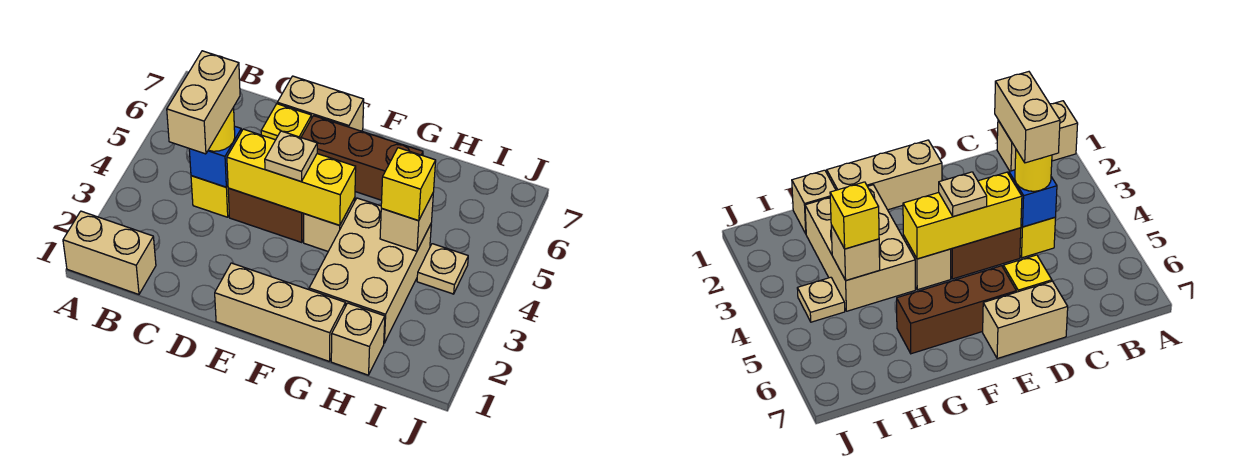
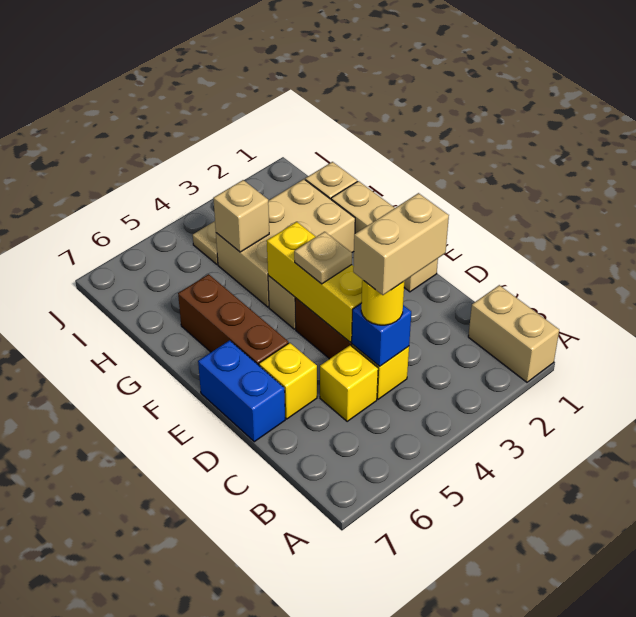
tan brick D7:E7 level 1 -> blue brick D7:E7 level 1
yellow brick H4 level 3 -> yellow brick C5 level 1

